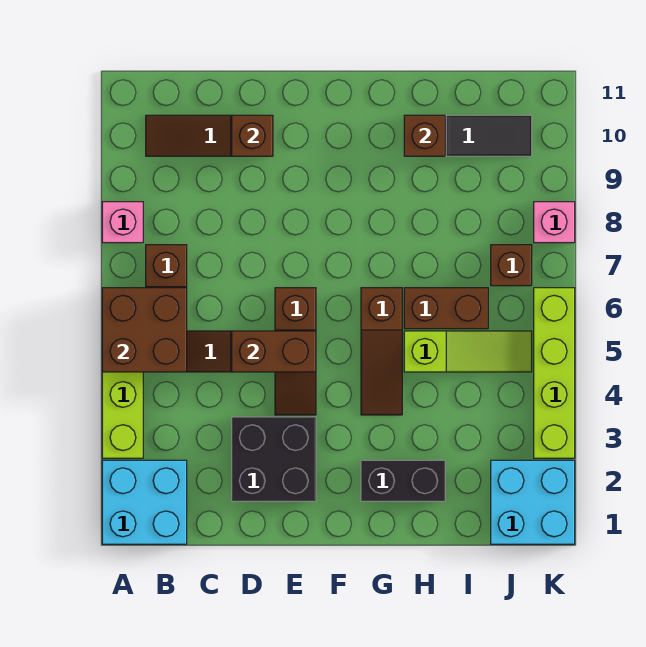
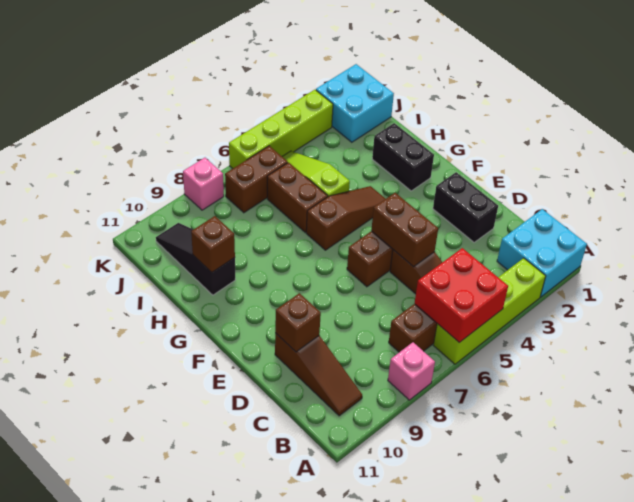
brown brick A5:B6 level 2 -> red brick A5:B6 level 2
black brick D2:E3 level 1 -> black brick D2:E2 level 1
brown brick J7 level 1 -> brown brick J6:J7 level 1

